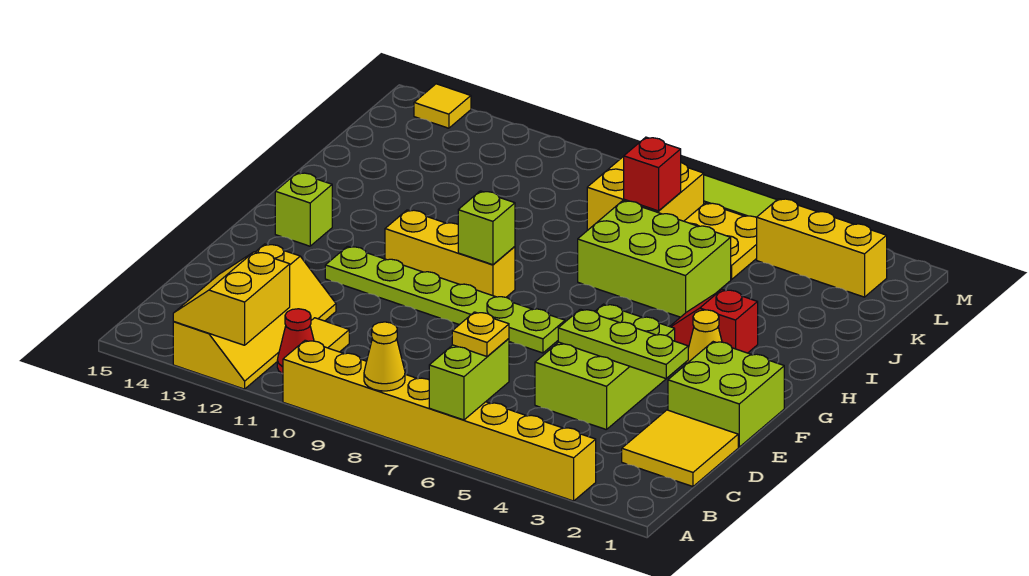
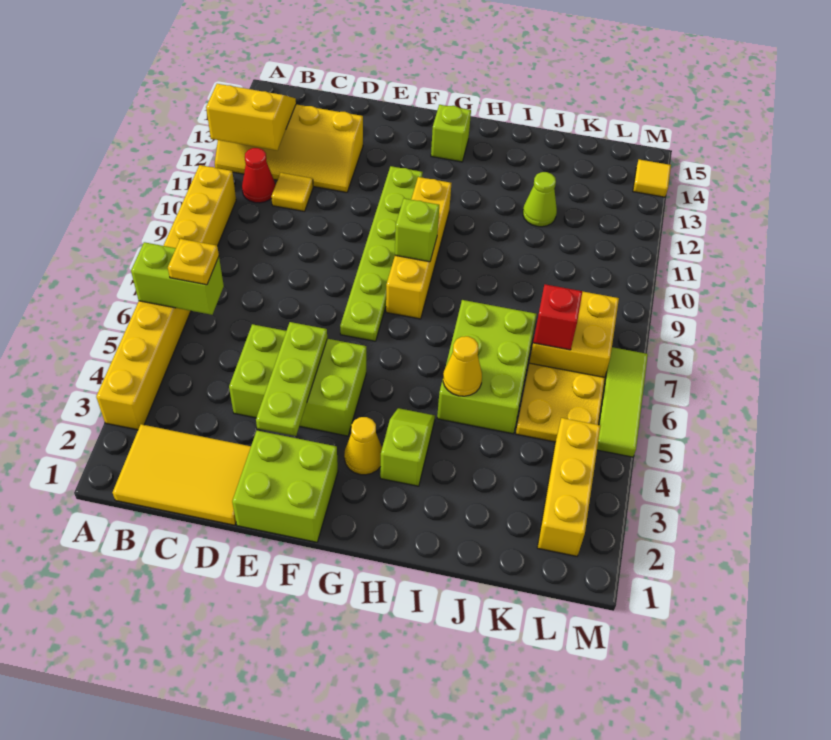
yellow cone A8 level 2 -> yellow cone I5 level 2
yellow tile C1:D2 level 1 -> yellow tile B1:D2 level 1
yellow brick G9:G11 level 1 -> yellow brick G8:G11 level 1
red slope H3:H4 level 1 top 3 -> lime slope H3:H4 level 1 top 3
none -> lime cone J12 level 1

